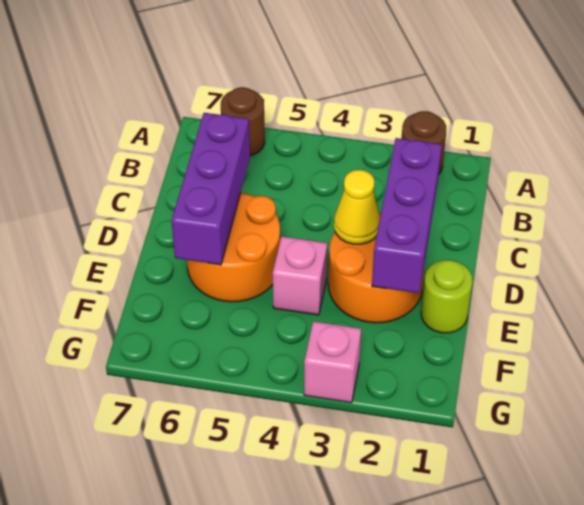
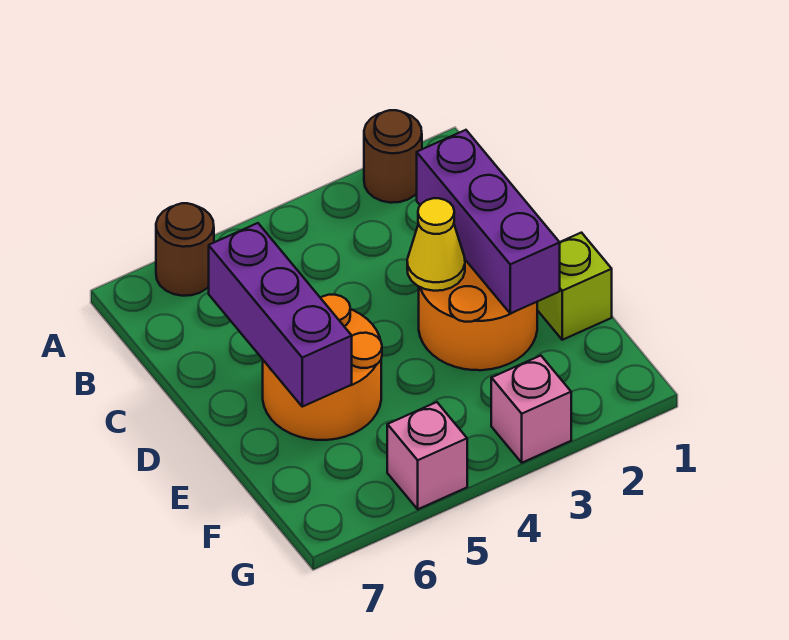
lime round brick E1 level 1 -> lime brick E1 level 1
pink brick E4 level 1 -> pink brick G5 level 1

